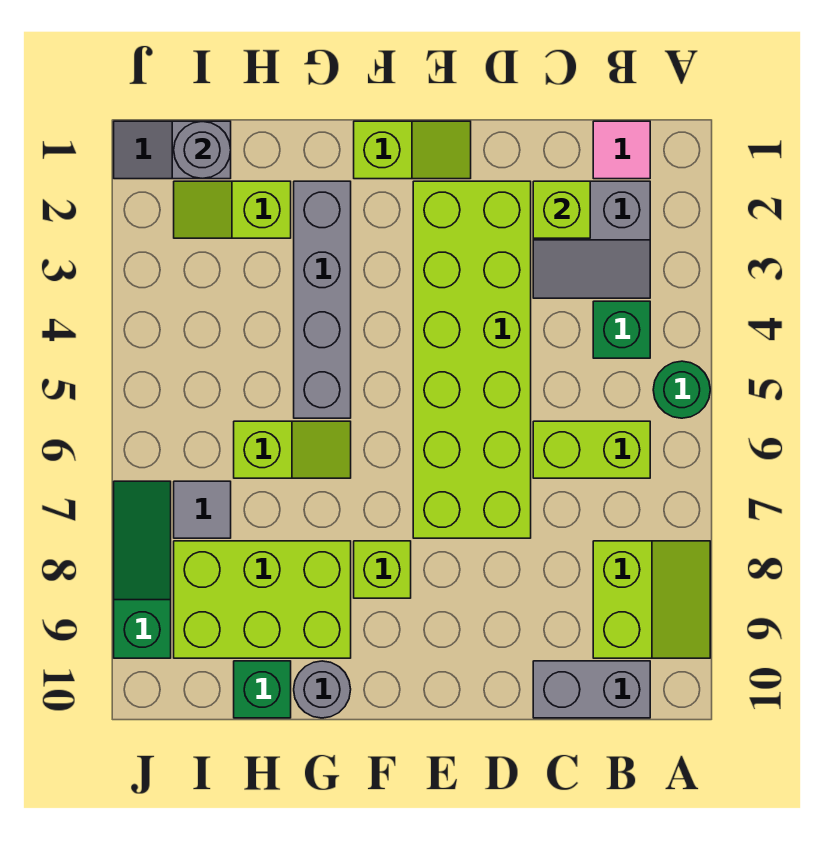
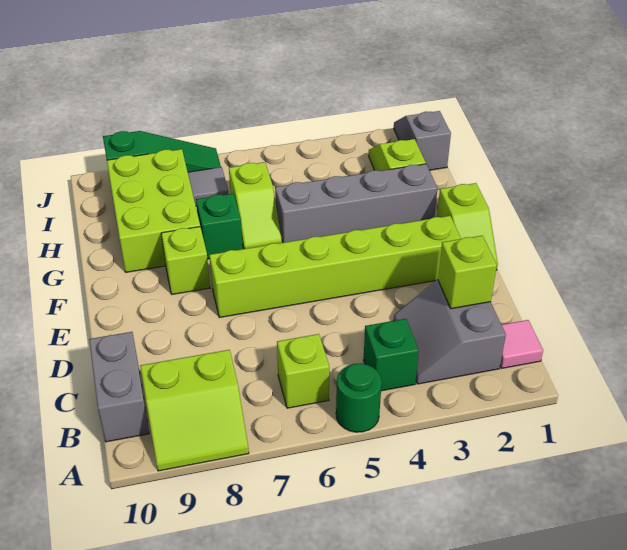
lime brick B6:C6 level 1 -> lime brick B6 level 1
lime brick D2:E7 level 1 -> lime brick E2:E7 level 1
grey round brick G10 level 1 -> none
green brick H10 level 1 -> green brick G7 level 1
grey round brick I1 level 2 -> none

